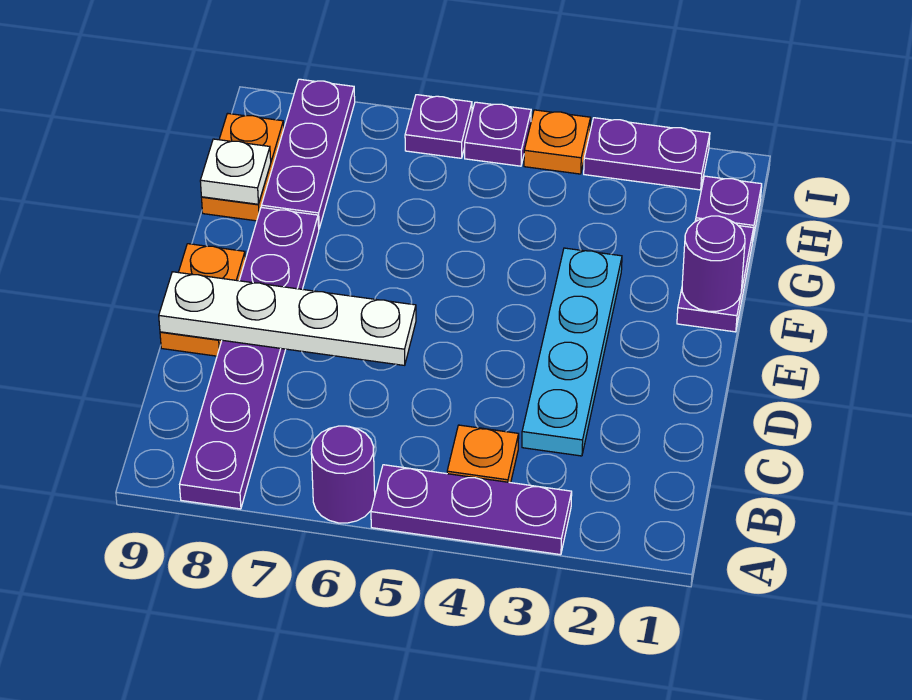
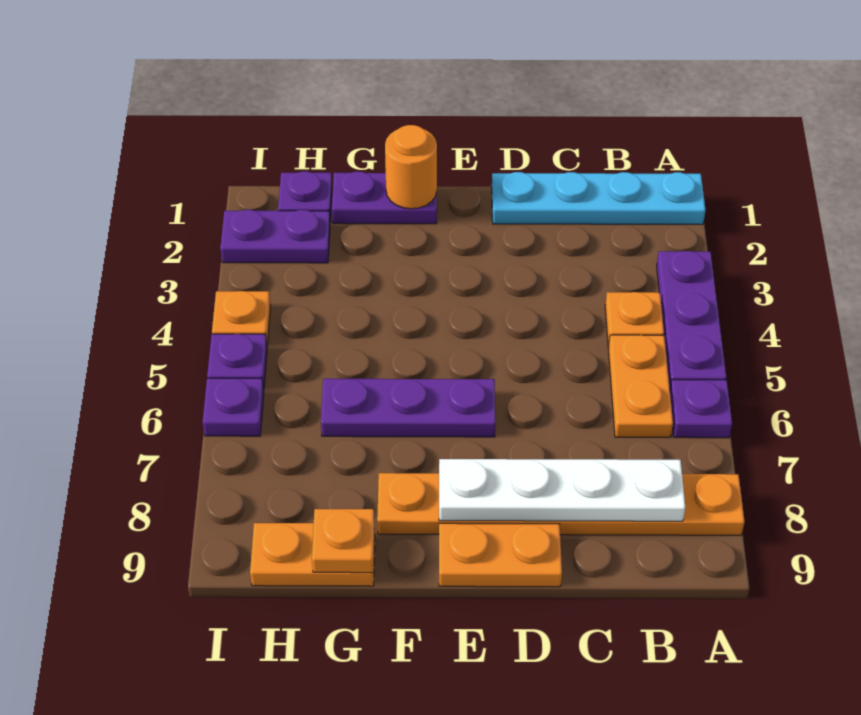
purple round brick A6 level 1 -> purple plate A6 level 1
purple plate A8:F8 level 1 -> orange plate A8:F8 level 1
none -> orange plate B5:B6 level 1
cyan plate C3:F3 level 1 -> cyan plate A1:D1 level 1
white plate D6:D9 level 2 -> white plate B8:E8 level 2
purple round brick F1 level 2 -> orange round brick F1 level 2
purple plate G8:I8 level 1 -> purple plate E6:G6 level 1
white plate G9 level 2 -> orange plate G9 level 2
purple plate I2:I3 level 1 -> purple plate H2:I2 level 1

